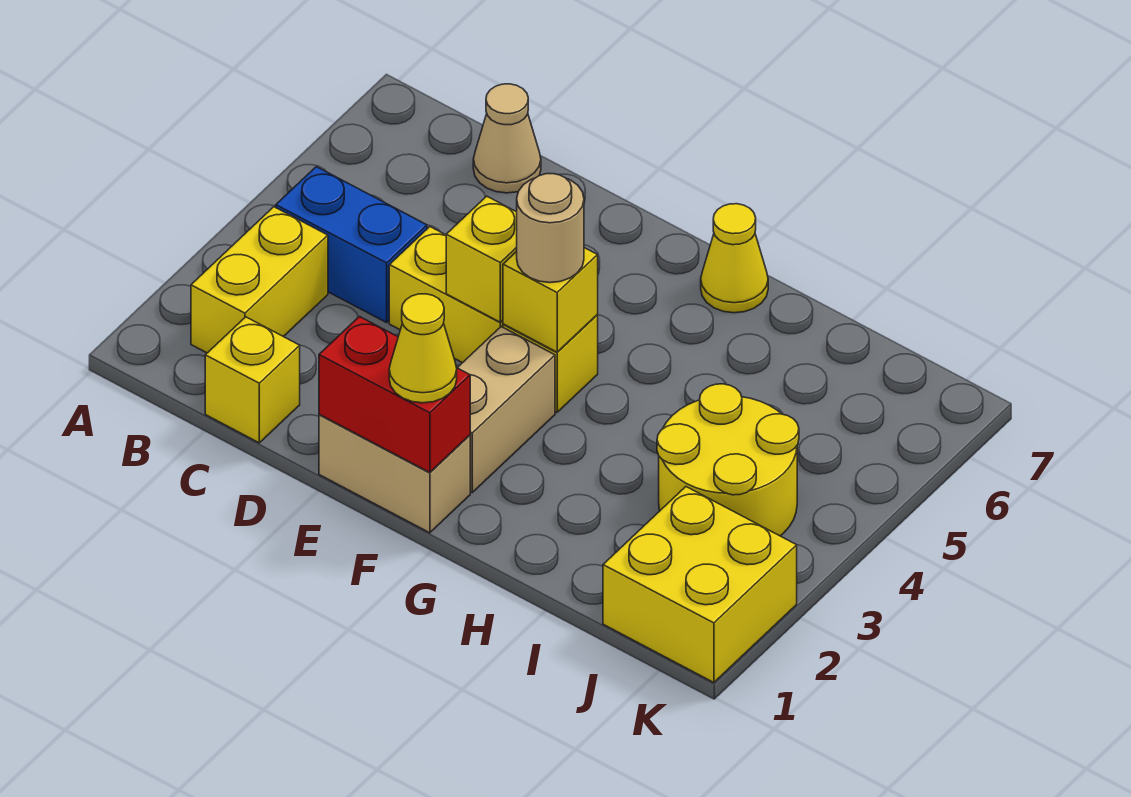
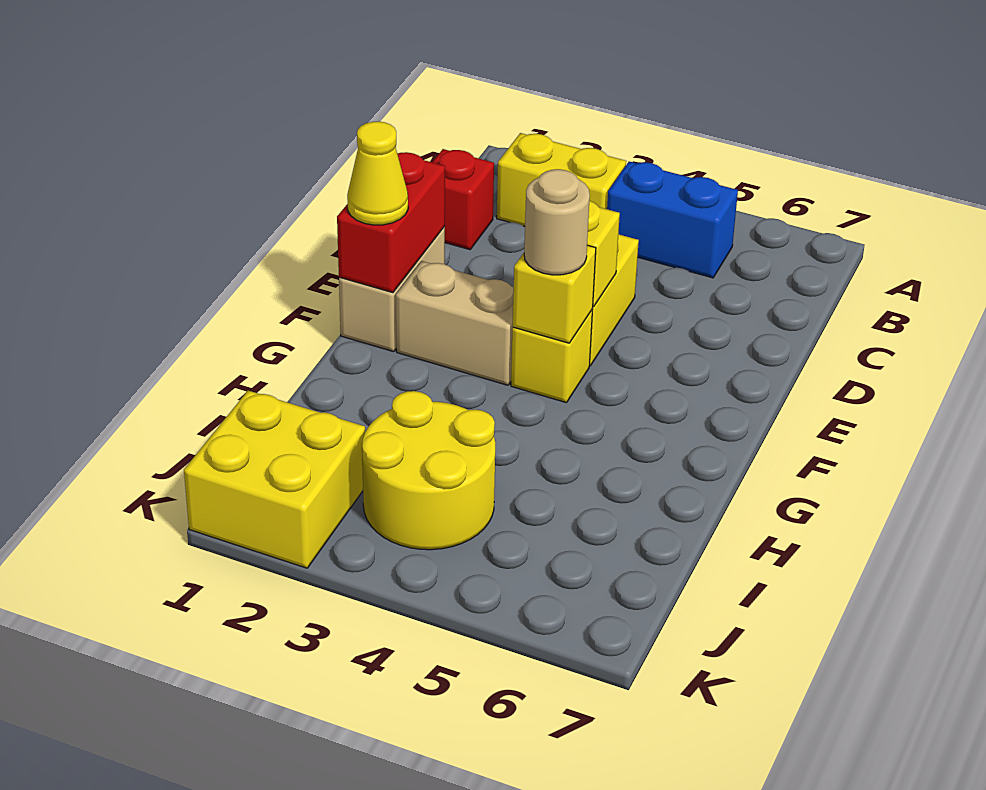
blue brick B4:C4 level 1 -> blue brick B4:B5 level 1
yellow brick C1 level 1 -> red brick C1 level 1
tan cone C7 level 1 -> none
yellow cone G7 level 1 -> none

